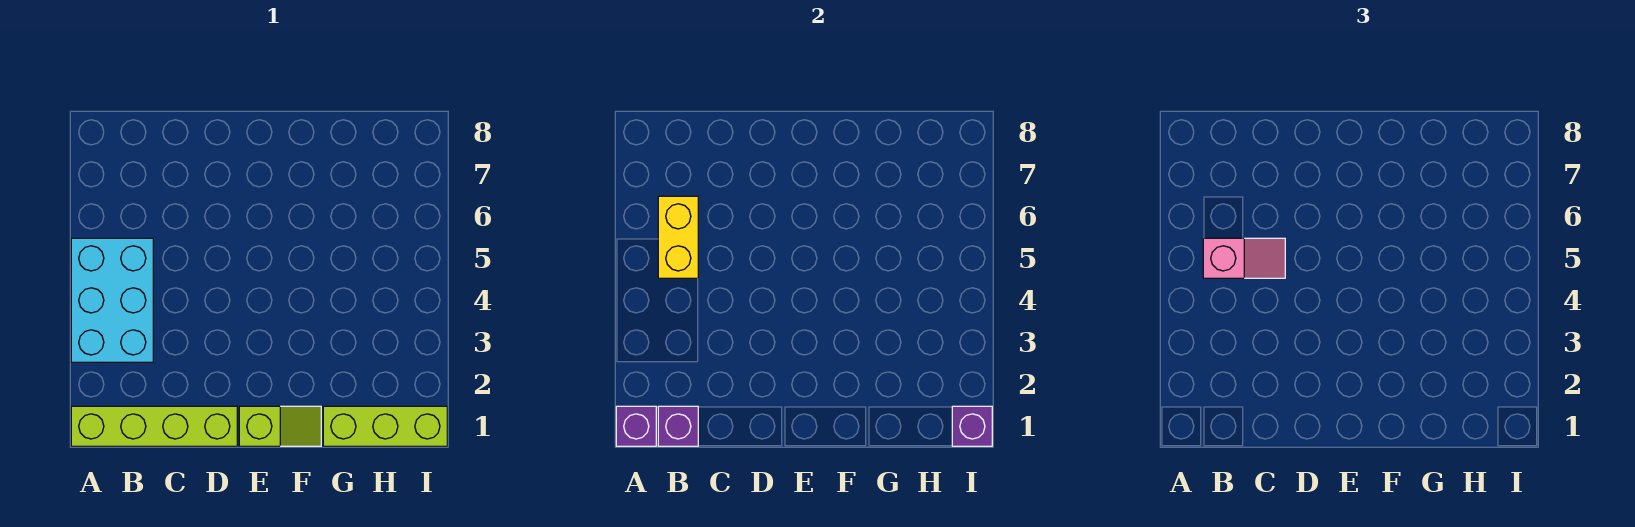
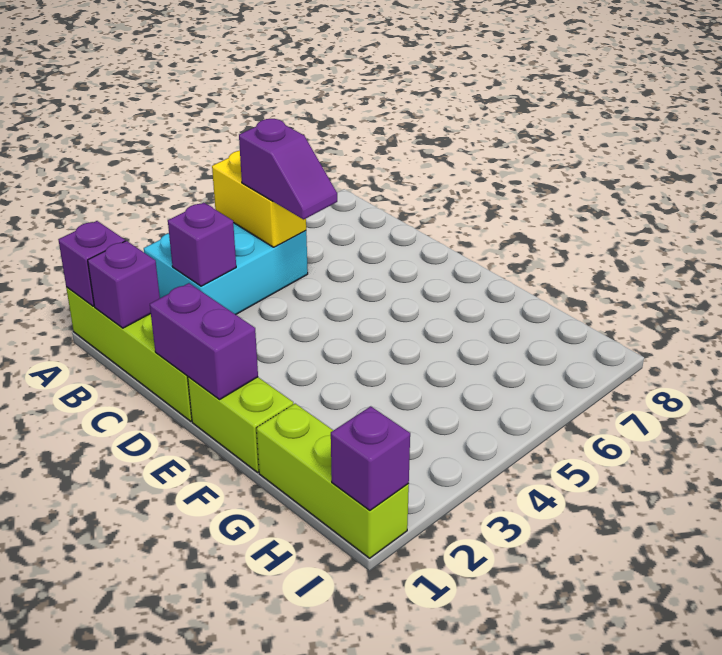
none -> purple brick B3 level 2
yellow brick B5:B6 level 2 -> yellow brick A5:B5 level 2
pink slope B5:C5 level 3 top B -> purple slope B5:C5 level 3 top B
none -> purple brick D1:E1 level 2
lime slope E1:F1 level 1 top E -> lime brick E1:F1 level 1

